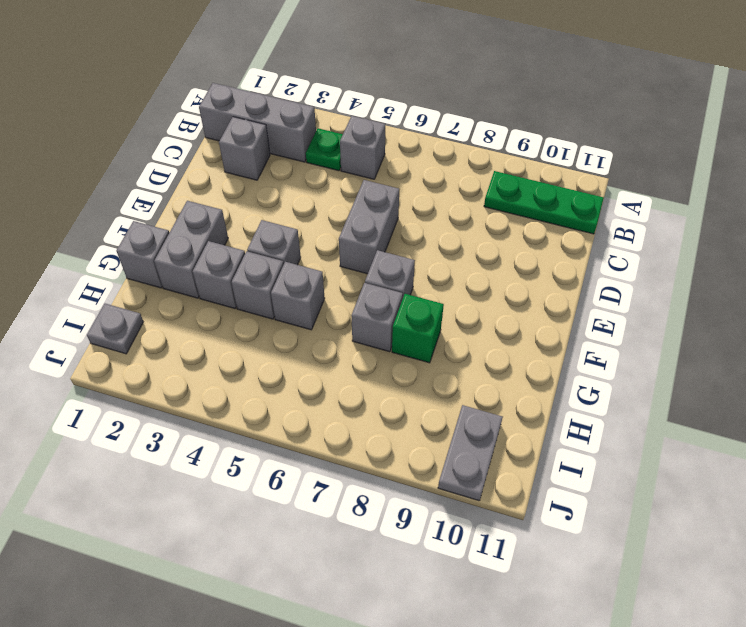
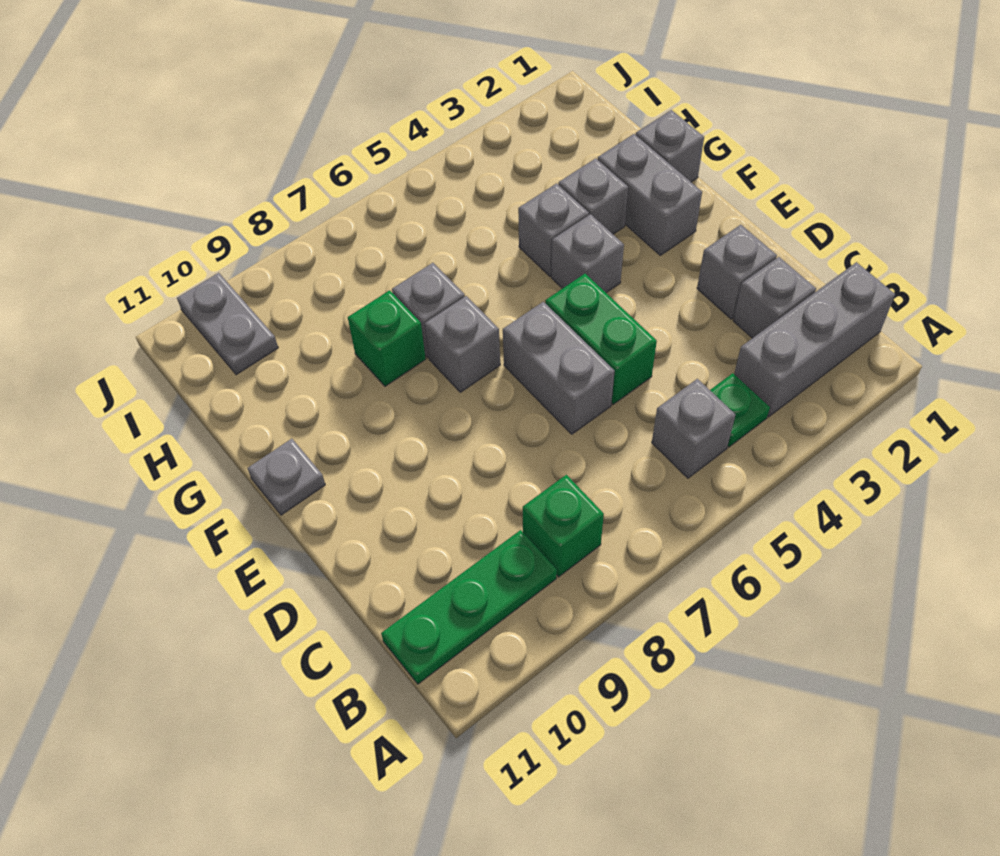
none -> green brick B8 level 1
none -> green brick D5:E5 level 1
grey brick G5 level 1 -> grey brick D2 level 1
grey plate I1 level 1 -> grey plate F11 level 1

